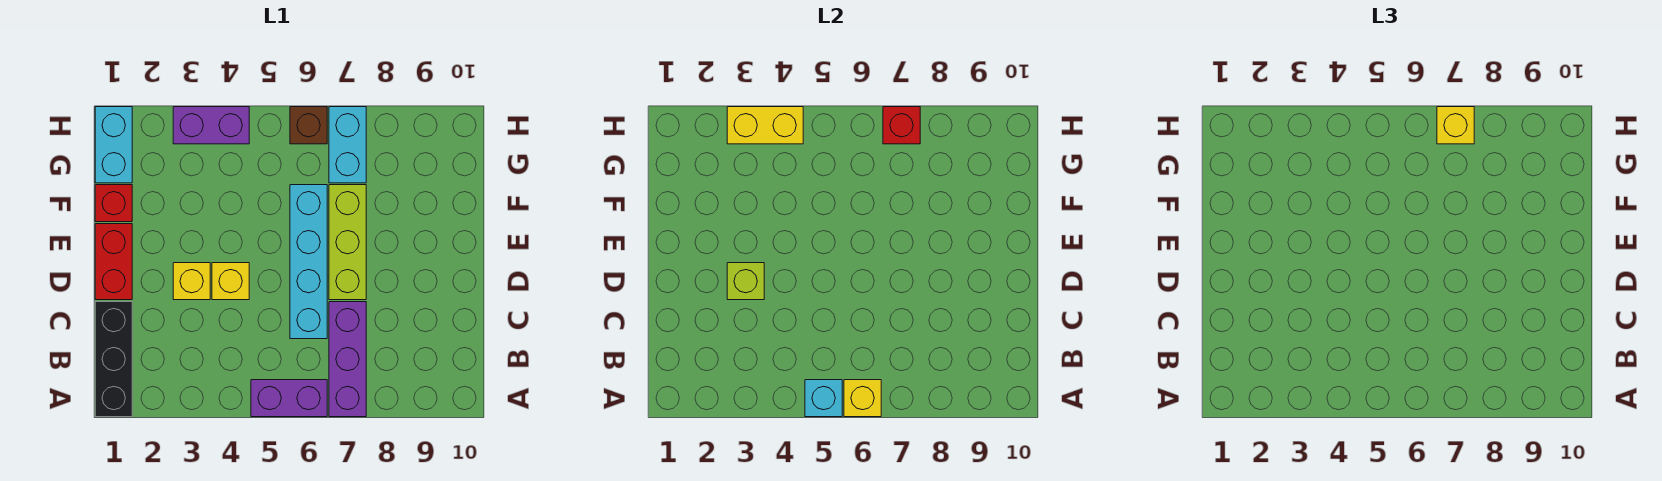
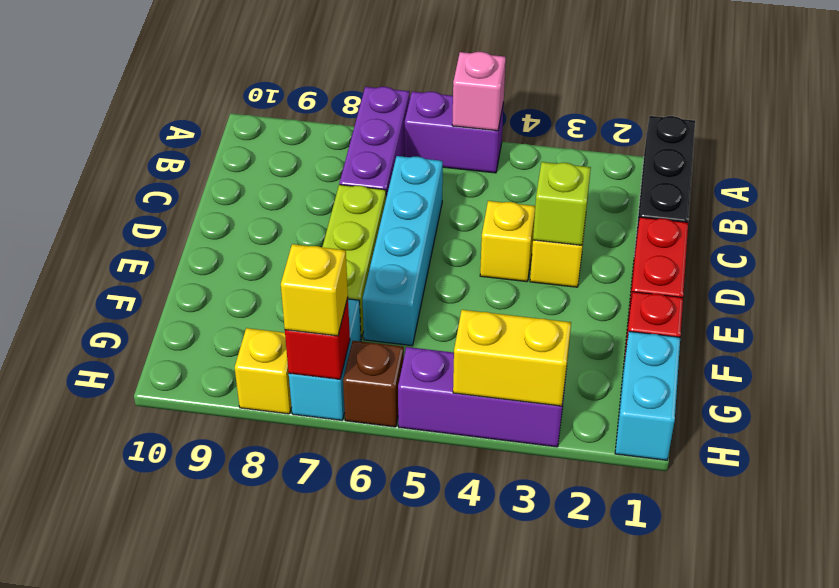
cyan brick A5 level 2 -> pink brick A5 level 2
yellow brick A6 level 2 -> yellow brick H8 level 1
purple brick H3:H4 level 1 -> purple brick H3:H5 level 1

